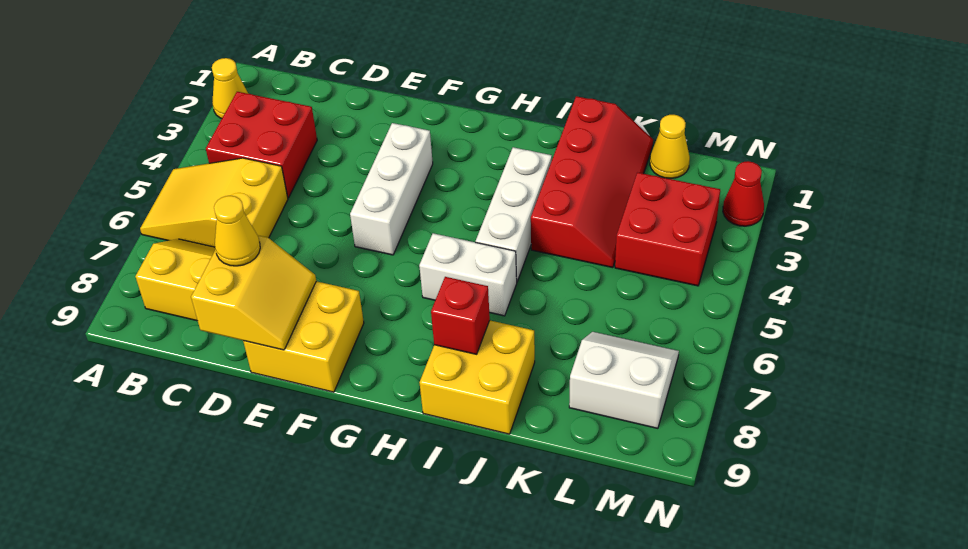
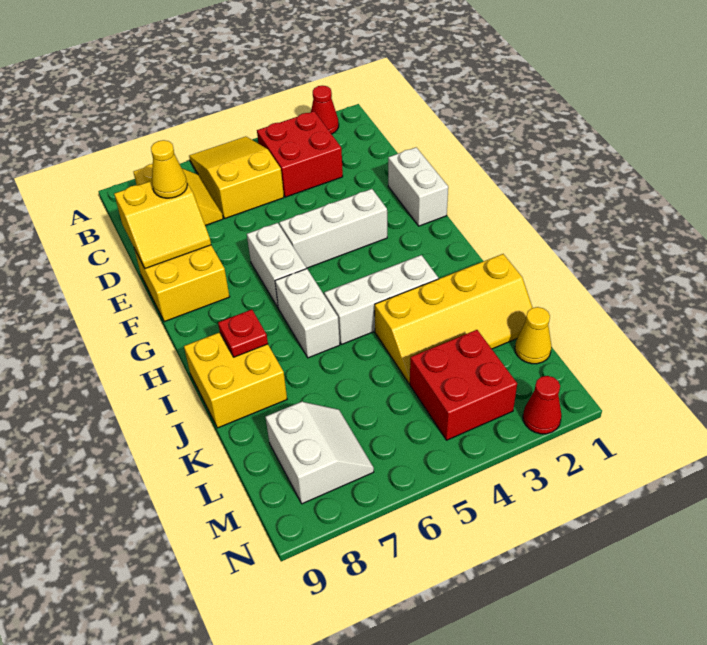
yellow cone A2 level 1 -> red cone A2 level 1
none -> white brick E1:F1 level 1
none -> white brick F6:G6 level 1
red brick I8 level 2 -> red plate I8 level 2
red slope J1:K4 level 1 top J -> yellow slope J1:K4 level 1 top J

